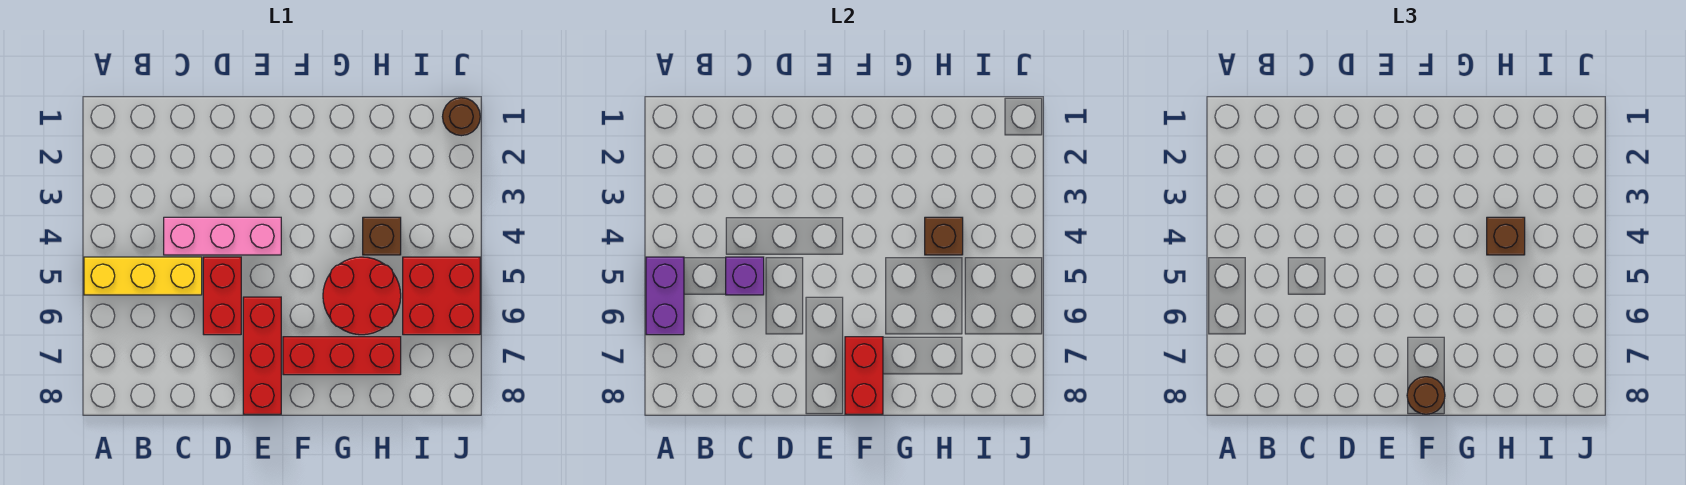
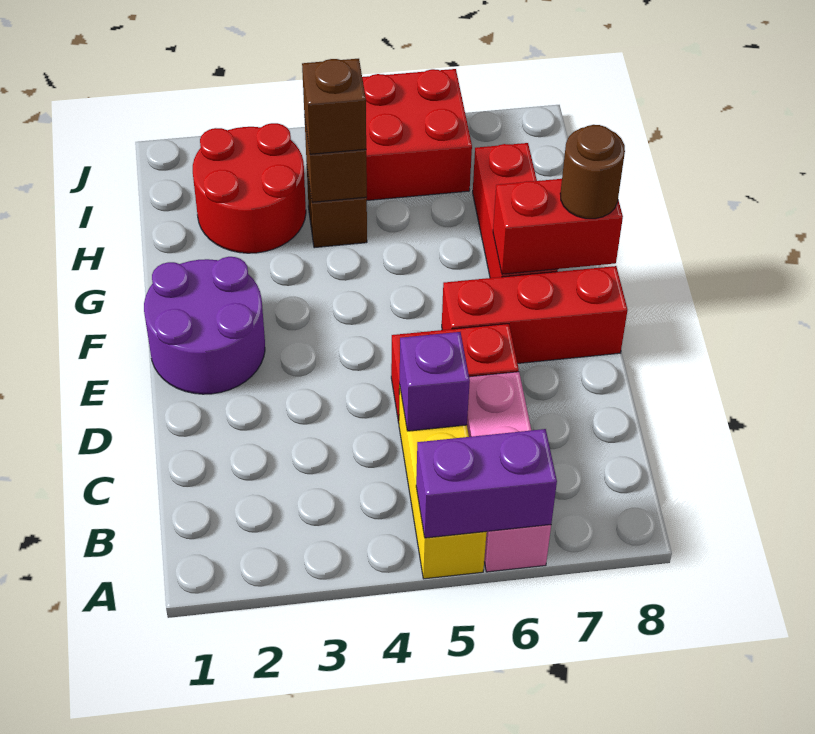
pink brick C4:E4 level 1 -> pink brick A6:C6 level 1
none -> purple round brick E1:F2 level 1
red round brick G5:H6 level 1 -> red round brick H2:I3 level 1
brown round brick J1 level 1 -> none

